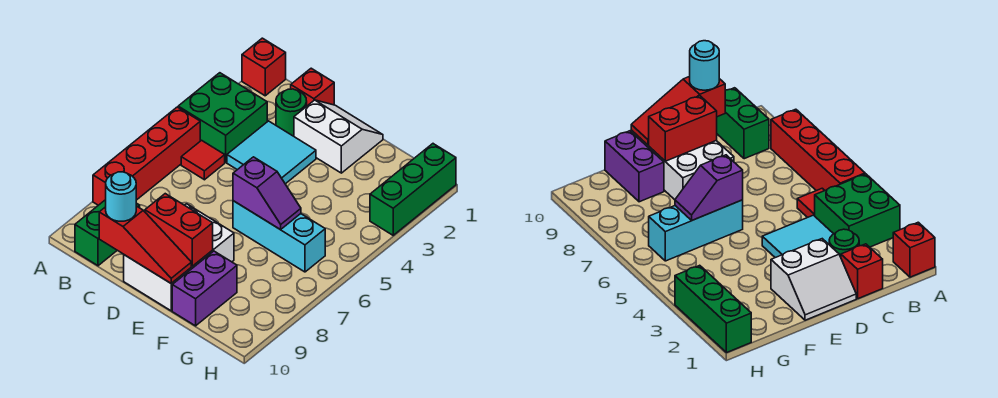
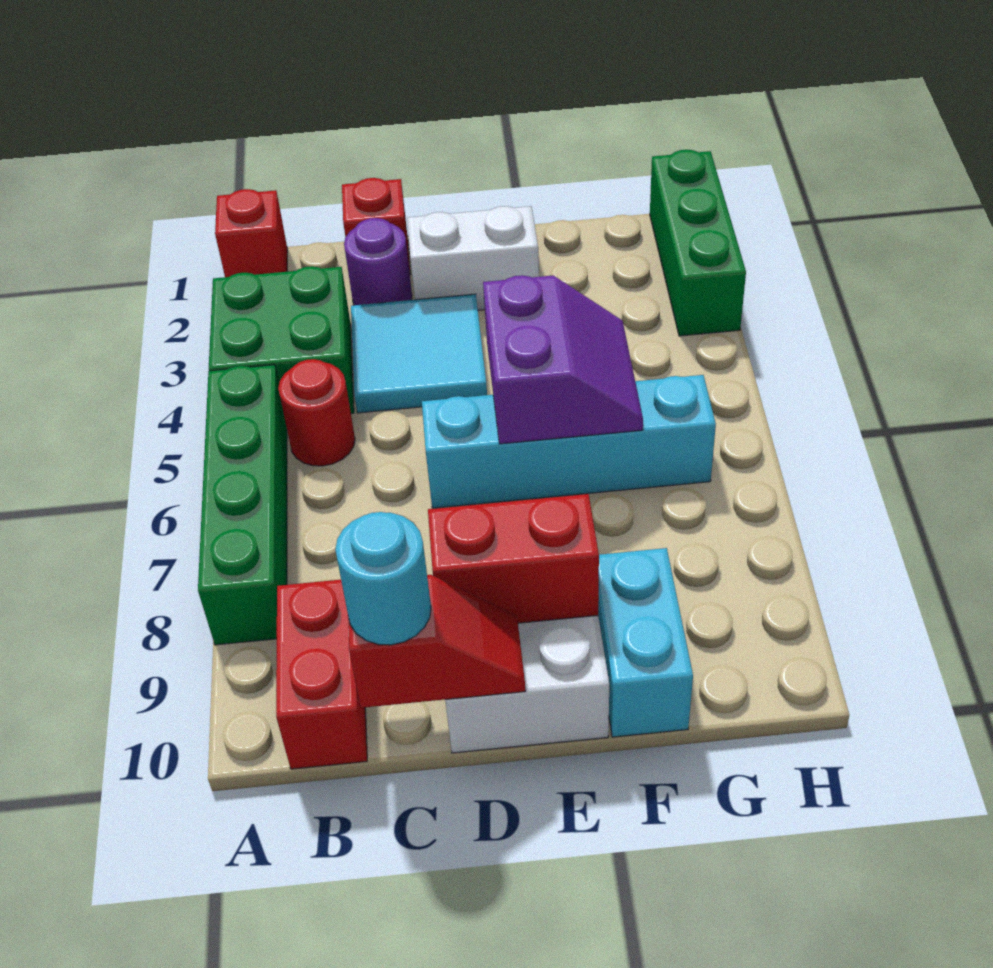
red brick A5:A8 level 1 -> green brick A5:A8 level 1
red tile B5 level 1 -> red round brick B5 level 1
green brick B9:B10 level 1 -> red brick B9:B10 level 1
green round brick C2 level 1 -> purple round brick C2 level 1
red slope C10:E10 level 2 top C -> red slope C10:D10 level 2 top C
cyan brick E6:G6 level 1 -> cyan brick D6:G6 level 1
purple slope E6:F6 level 2 top E -> purple slope E5:F6 level 2 top E
purple brick F9:F10 level 1 -> cyan brick F9:F10 level 1

